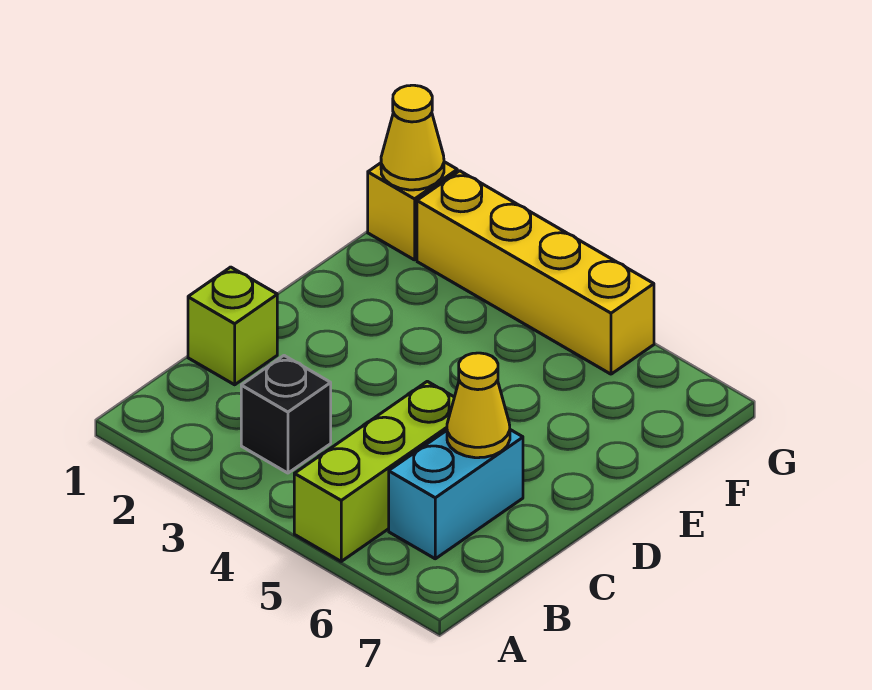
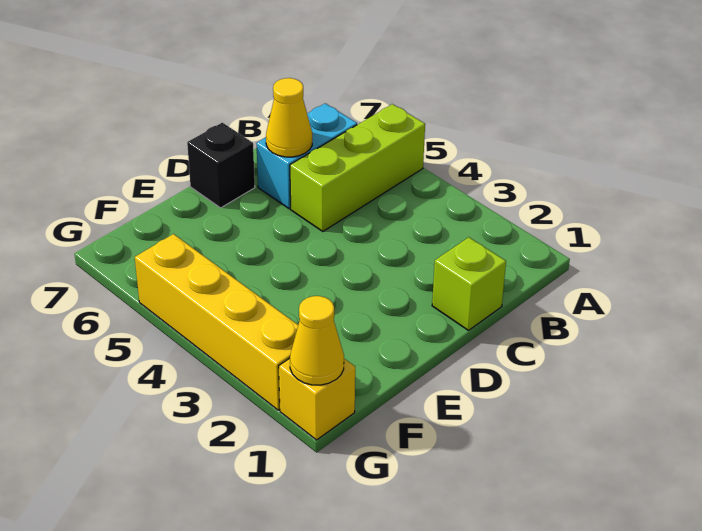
black brick B3 level 1 -> black brick D7 level 1

